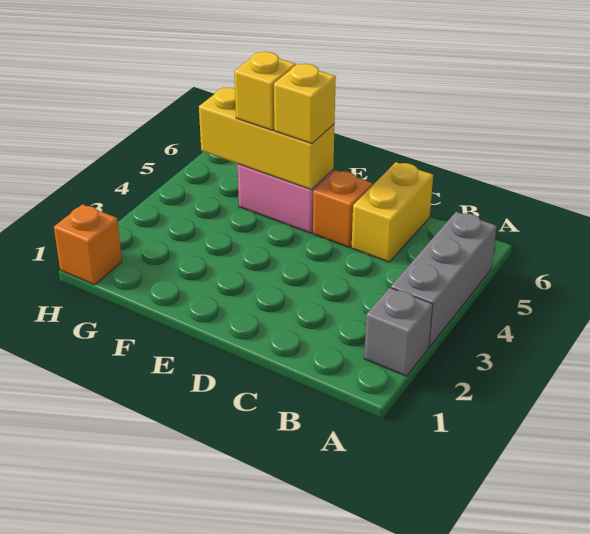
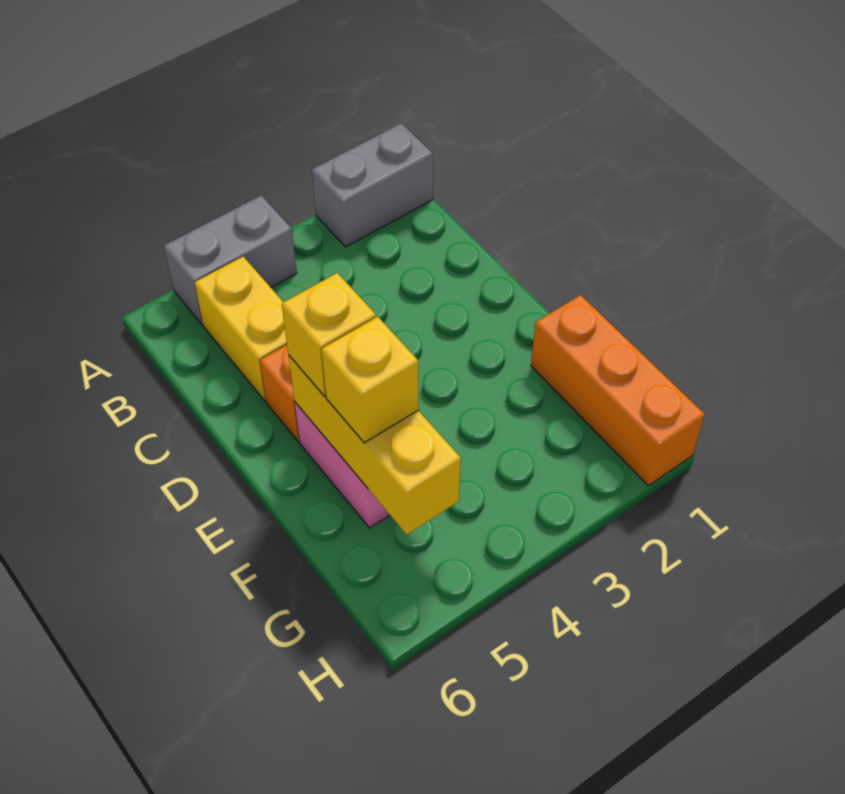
grey brick A2 level 1 -> grey brick A1:A2 level 1
grey brick A3:A5 level 1 -> grey brick A4:A5 level 1
yellow brick C5:C6 level 1 -> yellow brick B5:C5 level 1
orange brick H1 level 1 -> orange brick F1:H1 level 1

